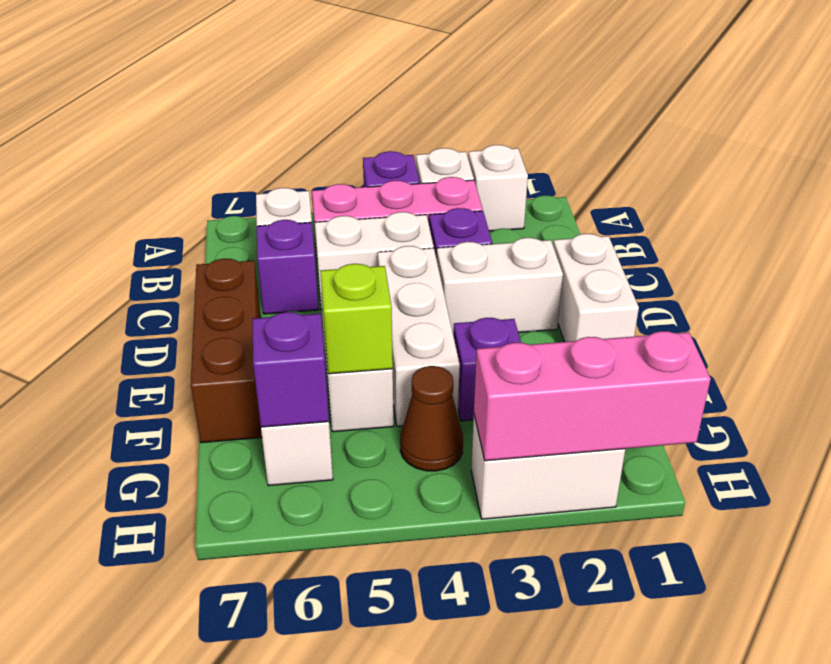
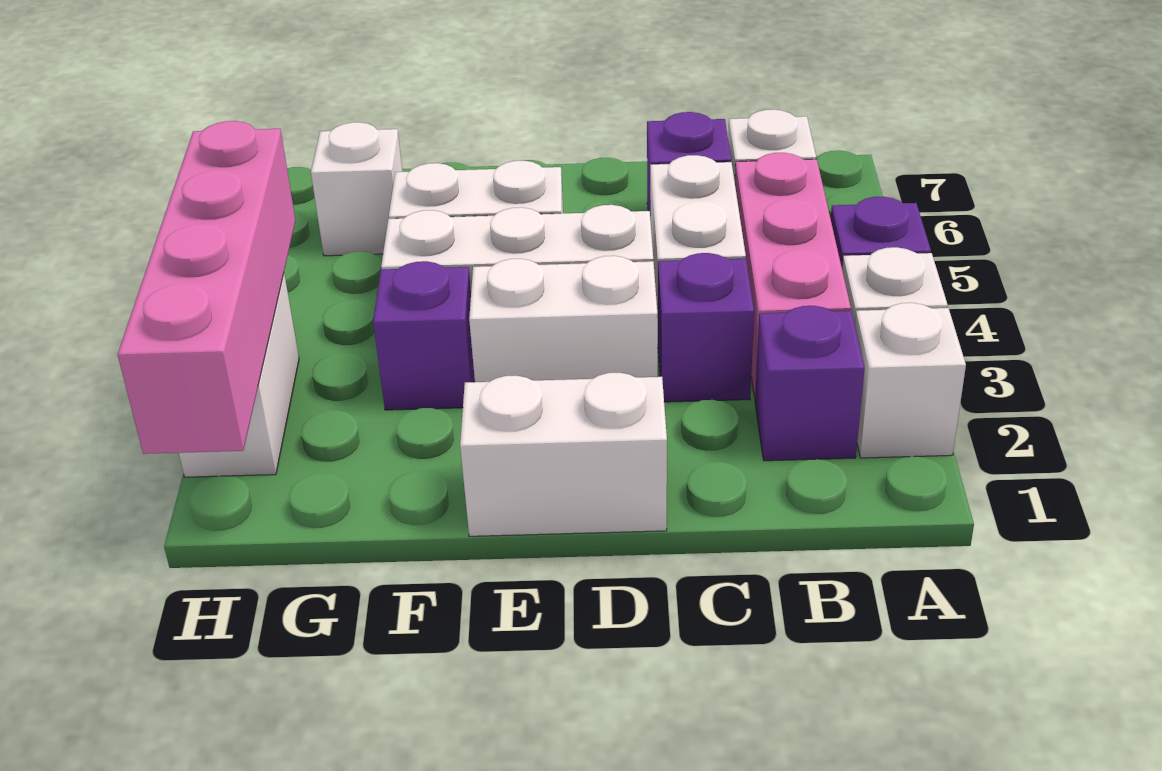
white brick D2:D3 level 1 -> white brick D3:E3 level 1
brown brick D7:F7 level 1 -> none
lime brick F5 level 2 -> none
brown cone G4 level 1 -> none
purple brick G6 level 2 -> purple brick B2 level 1
pink brick H1:H3 level 2 -> pink brick H1:H4 level 2

